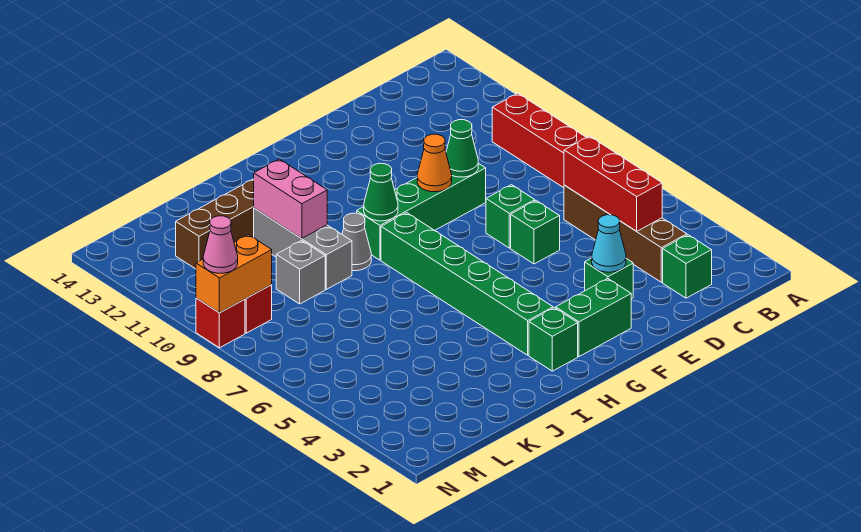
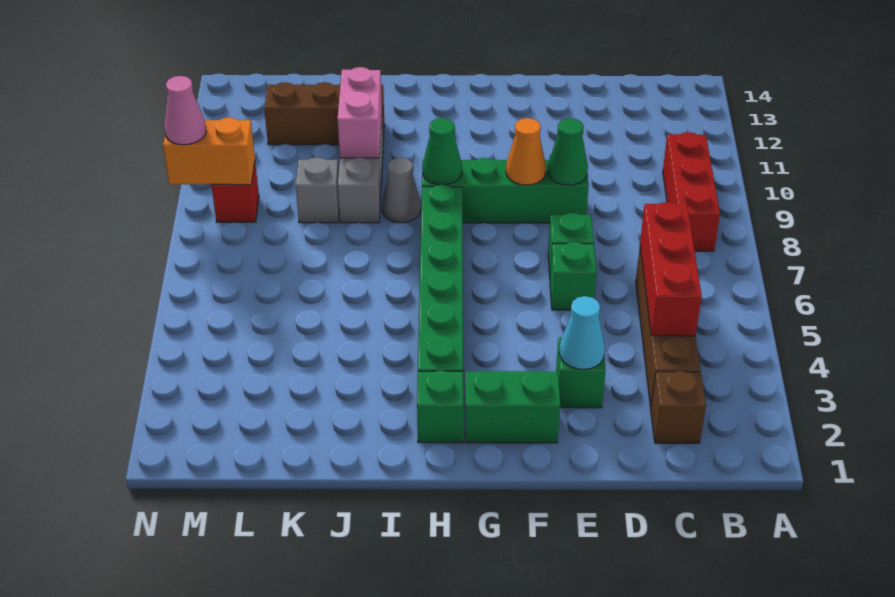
green brick C2 level 1 -> brown brick C2 level 1
red brick N9 level 1 -> none

